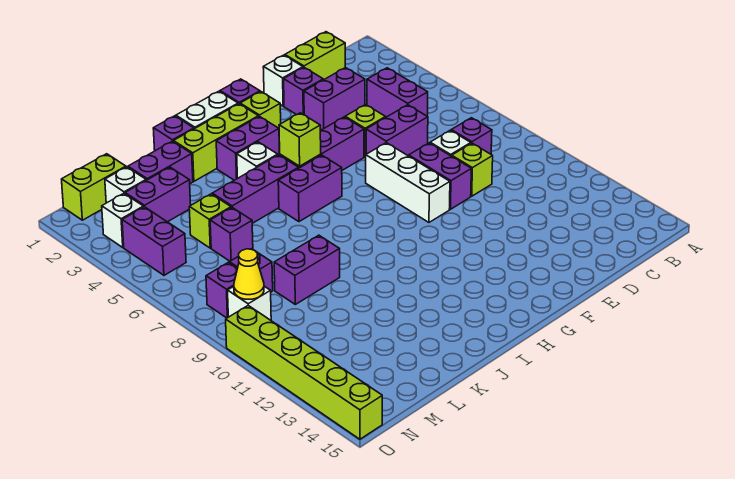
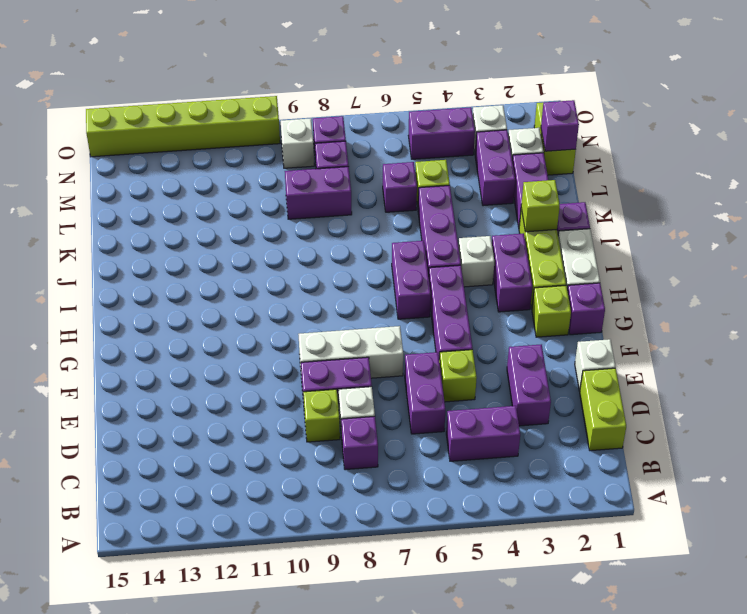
purple brick E2 level 1 -> purple brick M1 level 2
lime brick H5 level 2 -> lime brick J2 level 2
purple brick K9:L9 level 1 -> purple brick L8:L9 level 1
yellow cone N9 level 2 -> none

